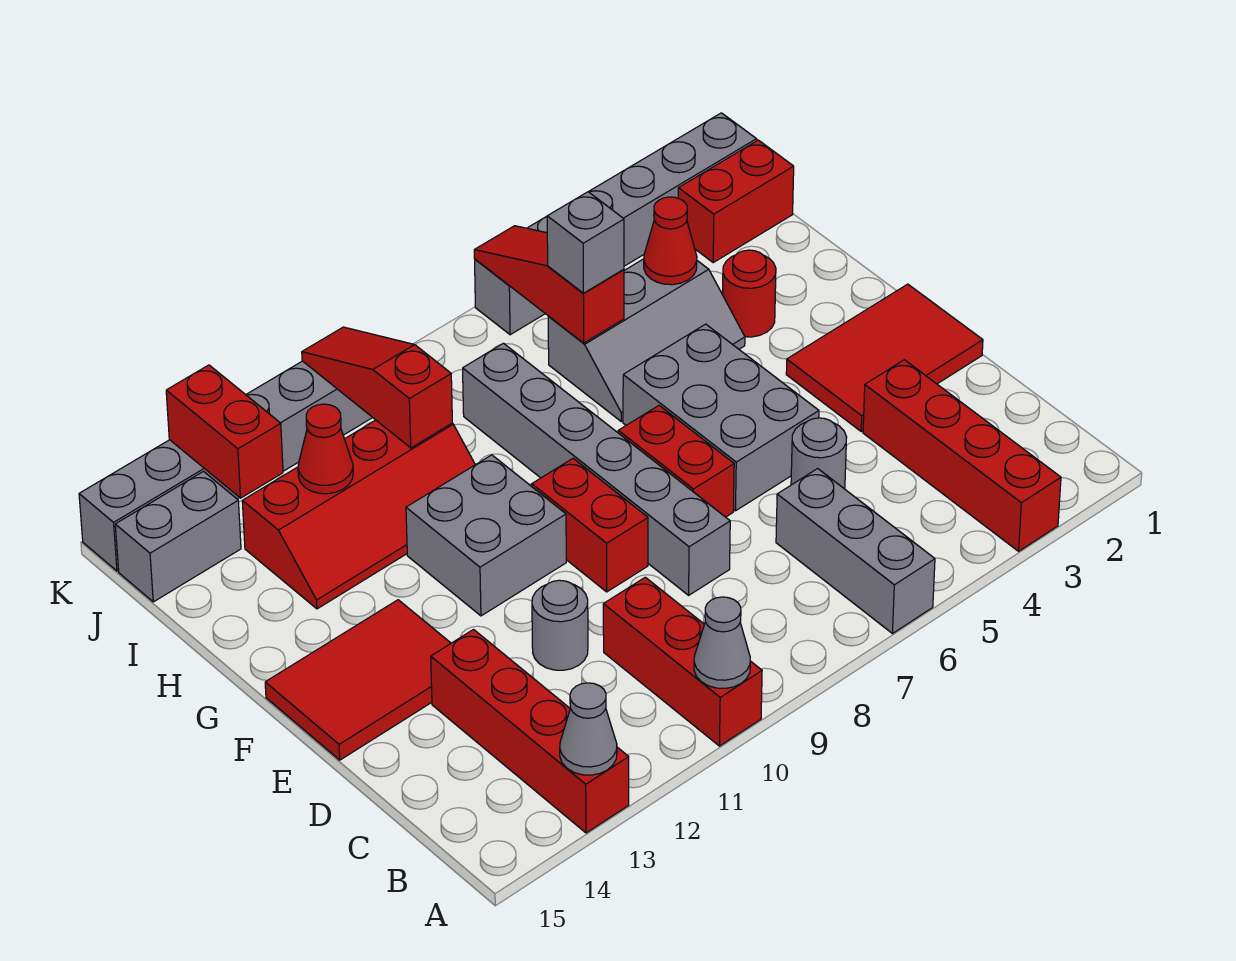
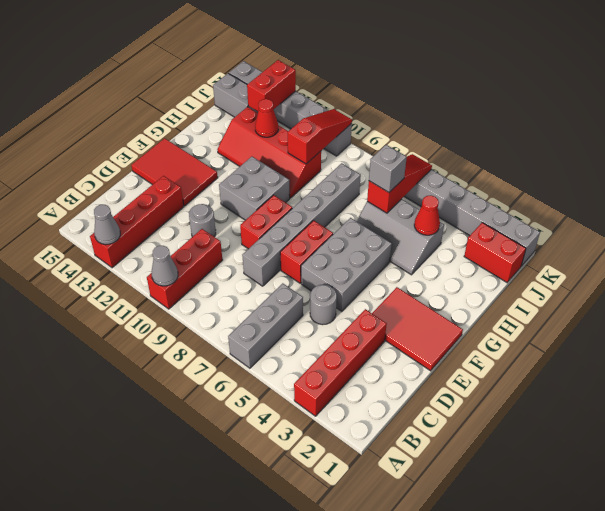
red round brick H3 level 1 -> none

